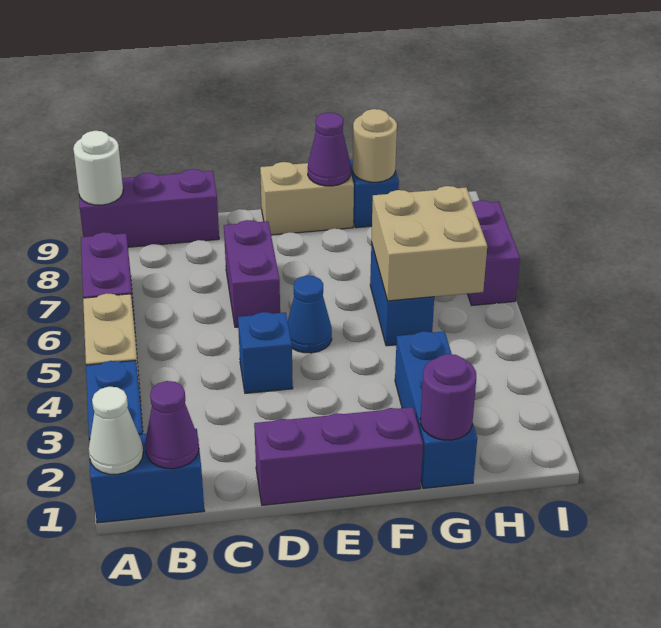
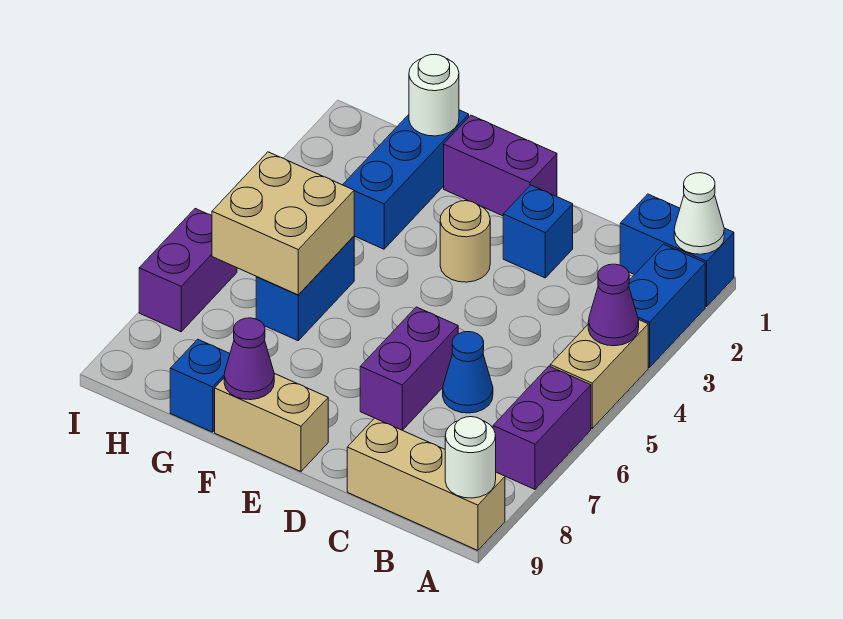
purple brick A9:C9 level 1 -> tan brick A9:C9 level 1
purple cone B1 level 2 -> purple cone A4 level 2
purple brick D1:F1 level 1 -> purple brick E1:F1 level 1
blue brick D4 level 1 -> blue brick D2 level 1
blue cone E5 level 1 -> blue cone C6 level 1
purple round brick G1 level 2 -> white round brick G1 level 2
tan round brick G9 level 2 -> tan round brick E3 level 1

